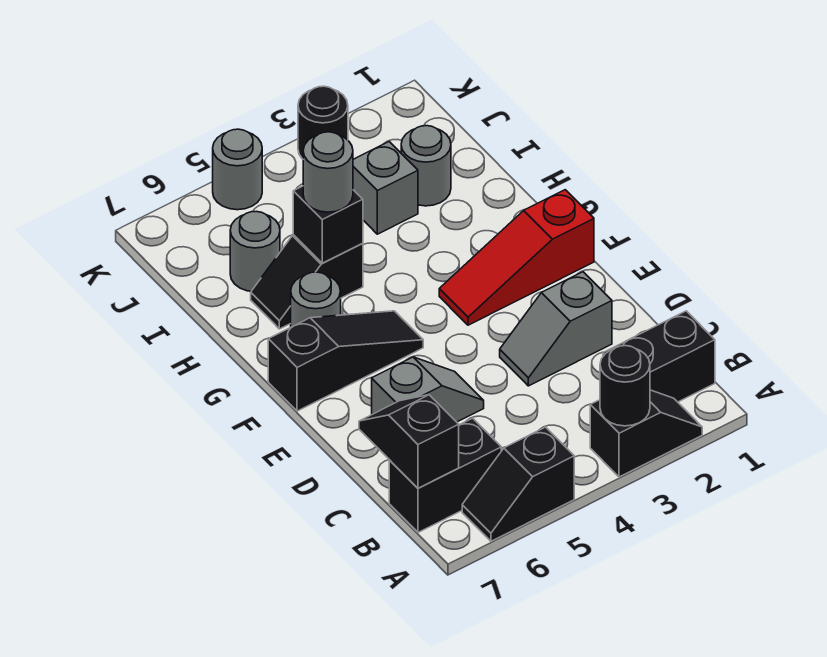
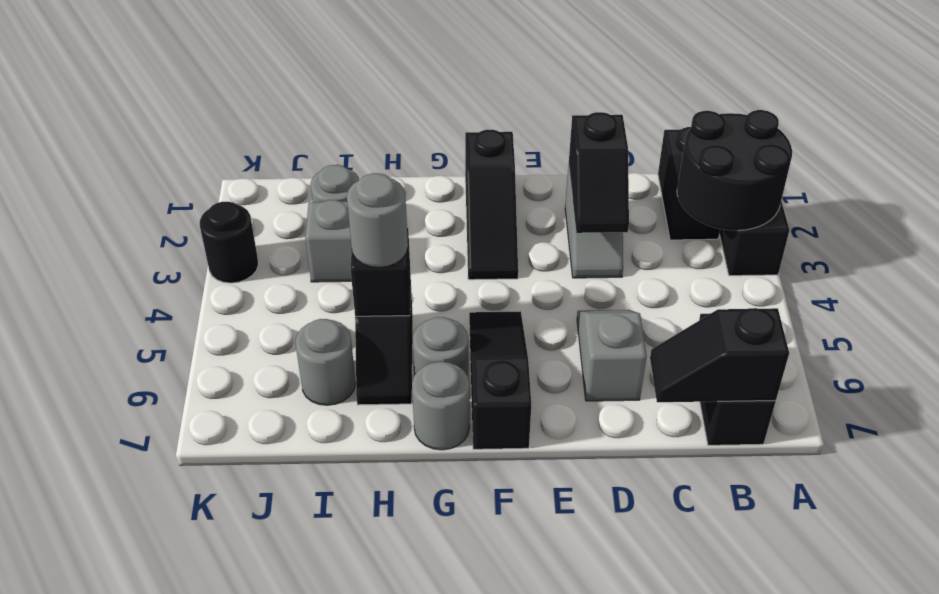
black round brick A3 level 2 -> black round brick A2:B3 level 2
black slope A5:A6 level 1 top 5 -> black slope D2:D3 level 2 top 2
red slope F1:F3 level 1 top 1 -> black slope F1:F3 level 1 top 1
grey round brick K5 level 1 -> grey round brick G7 level 1

